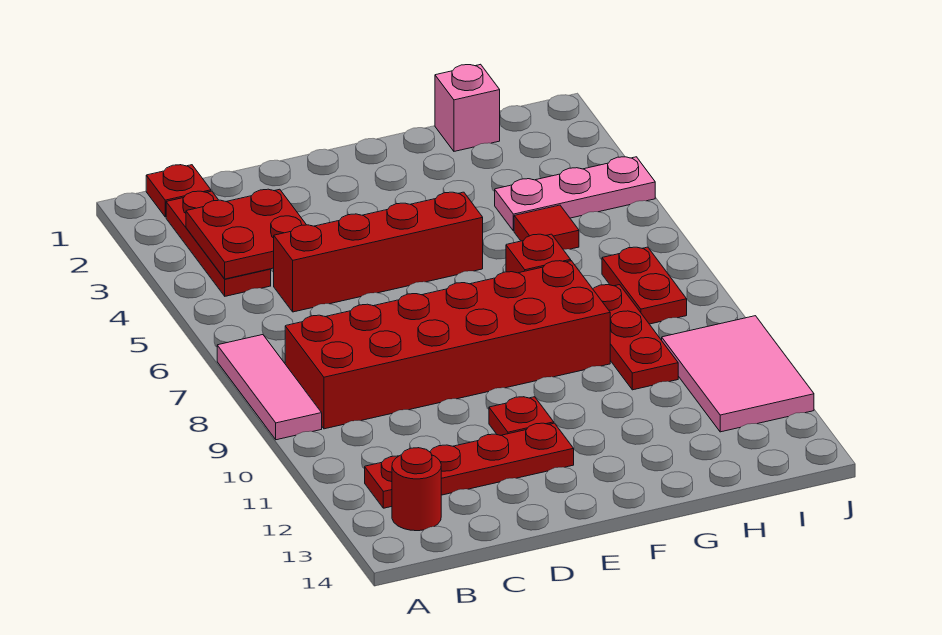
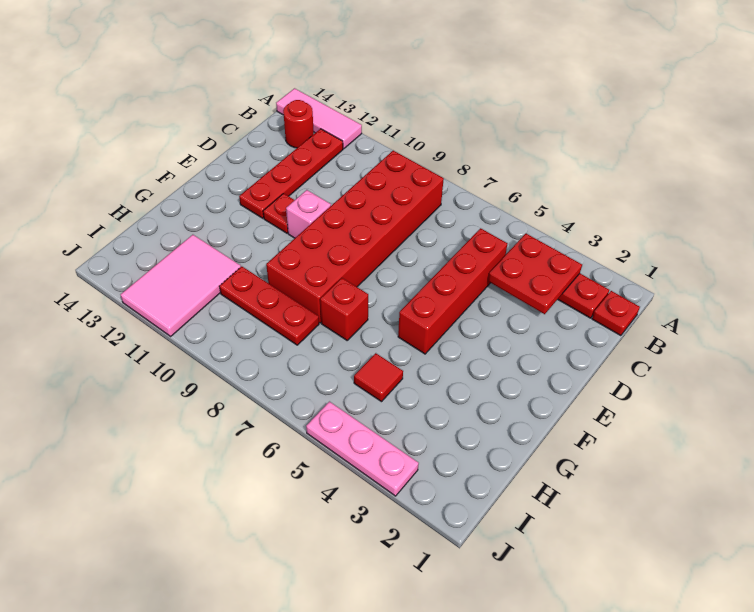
pink tile A7:A9 level 1 -> pink tile A12:A14 level 1
pink brick H1 level 1 -> pink brick E10 level 1
pink plate H4:J4 level 1 -> pink plate J3:J5 level 1
red plate I7:I8 level 1 -> none
pink tile I10:J12 level 1 -> pink tile H11:J12 level 1

